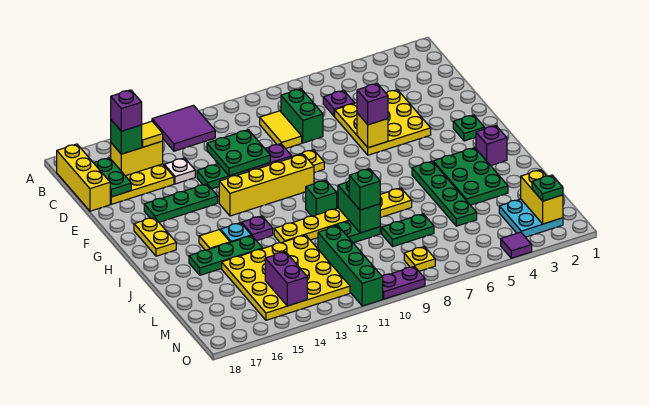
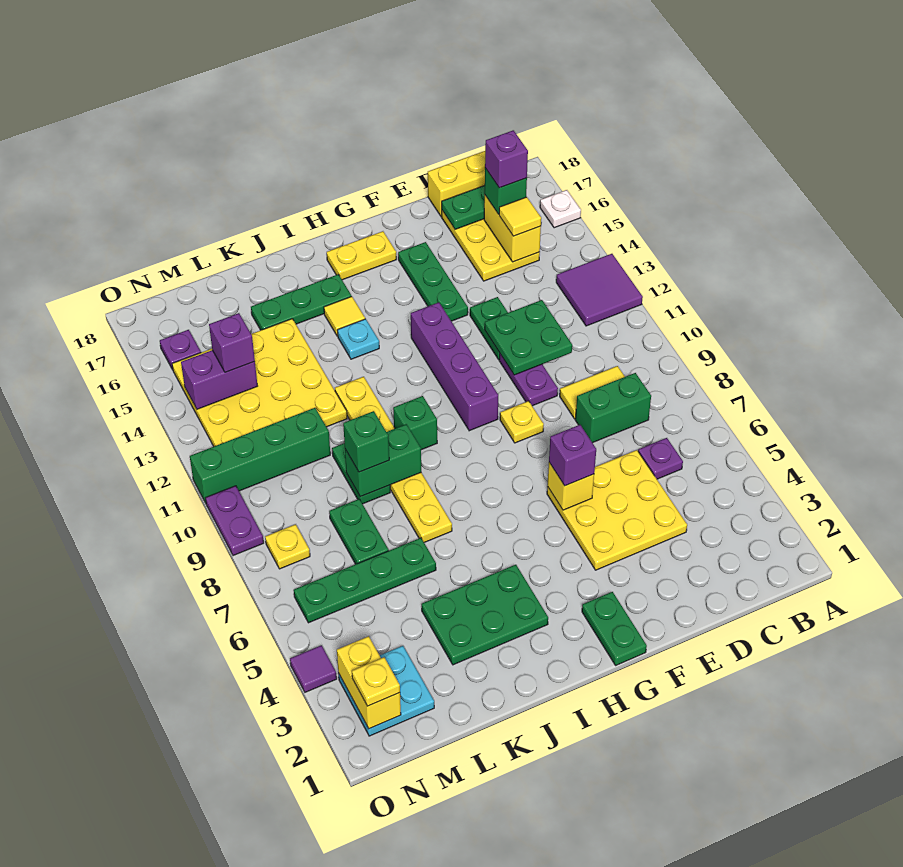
white plate D14 level 1 -> white plate A16 level 1
green plate G2 level 1 -> green plate G1:G2 level 1
yellow brick G10:G13 level 1 -> purple brick G10:G13 level 1
purple brick I2 level 1 -> purple brick M14 level 3
green plate I5:L5 level 1 -> green plate K6:N6 level 1
purple plate I13 level 1 -> purple plate N16 level 1
green plate J14:J16 level 1 -> green plate I16:K16 level 1
yellow brick M2:N2 level 2 -> yellow brick N2:N3 level 2
green plate N2 level 3 -> yellow plate N2 level 3

